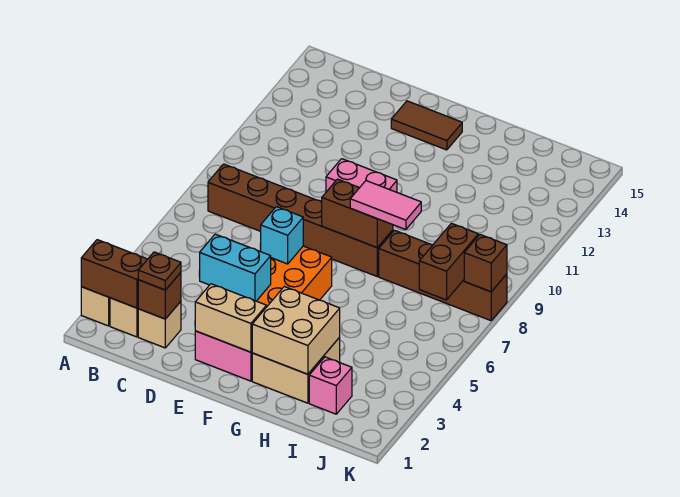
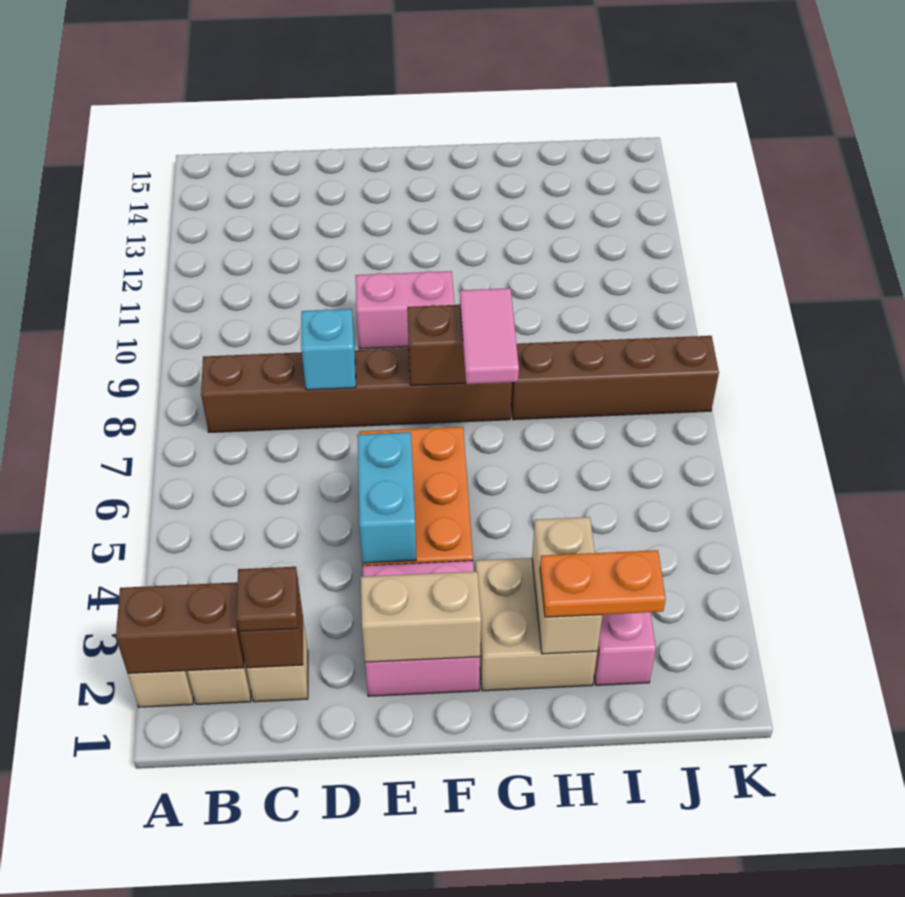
cyan brick D4:E4 level 2 -> cyan brick E4:E5 level 2
cyan brick E6 level 2 -> cyan brick D8 level 2
brown tile E14:F14 level 1 -> none
tan brick G2:H3 level 2 -> tan brick H2:H3 level 2
pink tile G8:H8 level 3 -> pink tile G7:G8 level 3
none -> orange plate H2:I2 level 3
brown brick J7:J8 level 2 -> none
brown brick K8 level 2 -> none

